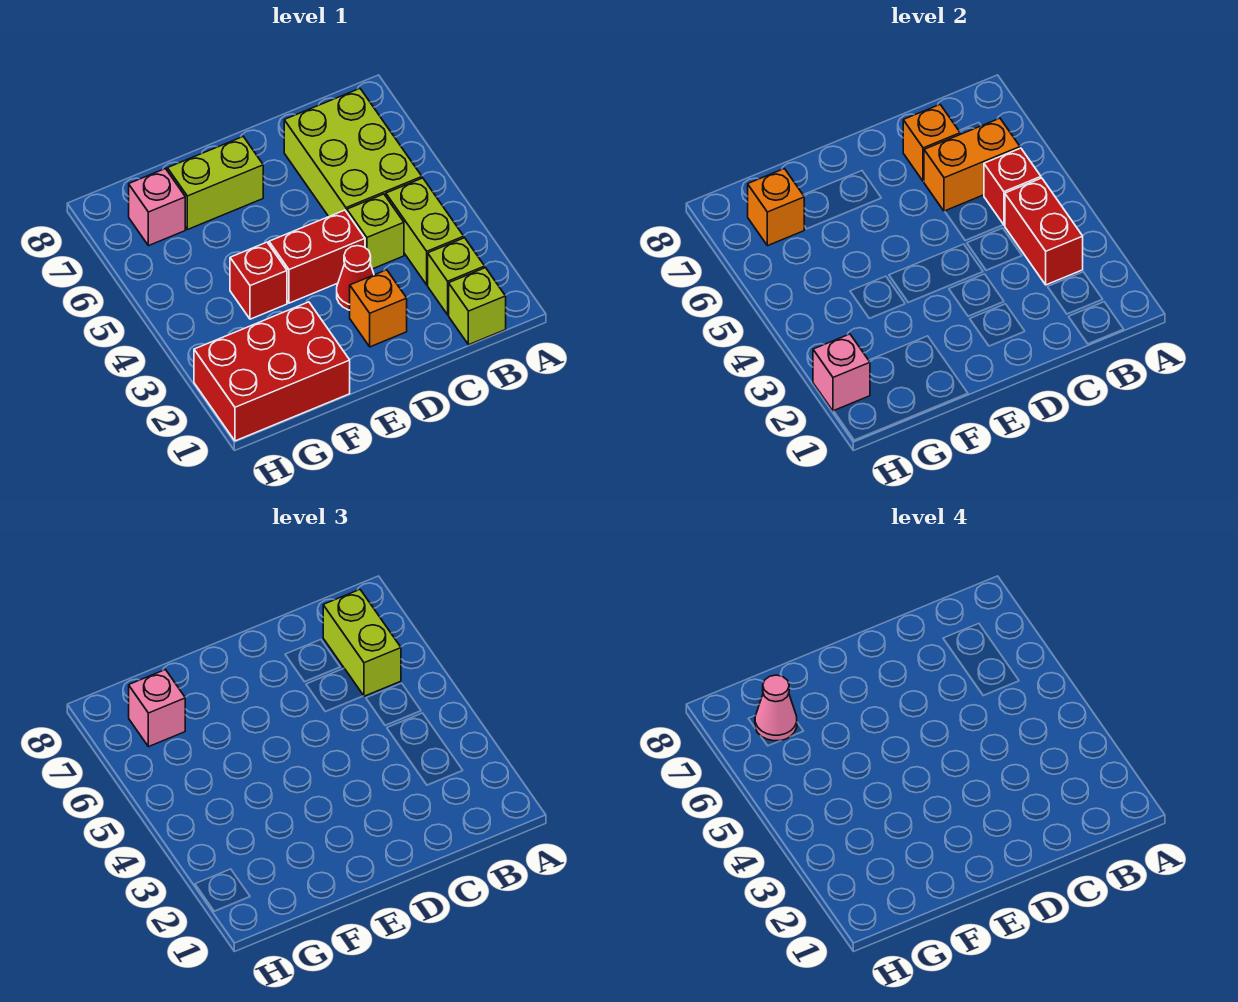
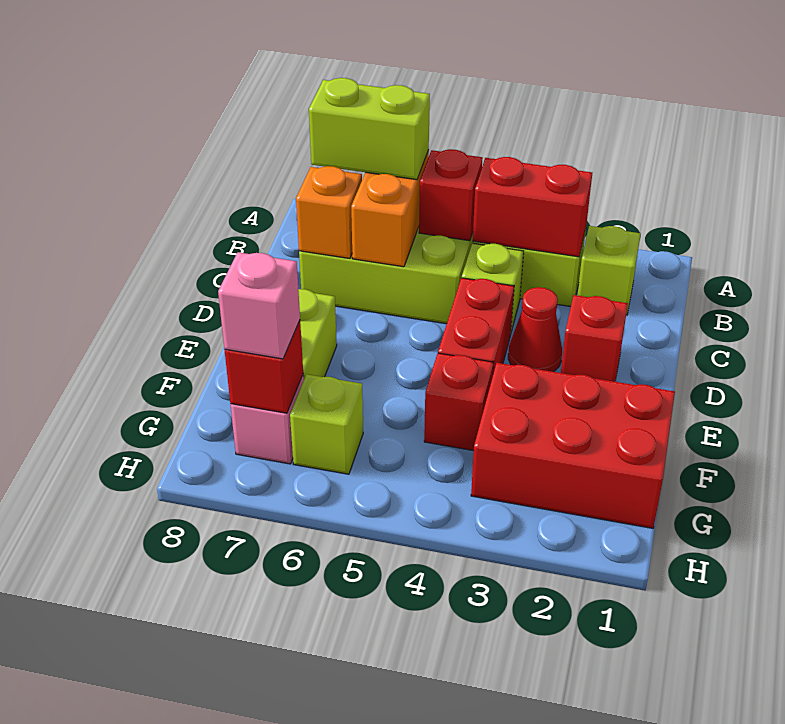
lime brick B1 level 1 -> lime brick G6 level 1
orange brick D2 level 1 -> red brick D2 level 1
red brick F1:H2 level 1 -> red brick F1:G3 level 1
orange brick G7 level 2 -> red brick G7 level 2
pink cone G7 level 4 -> none
pink brick H2 level 2 -> none

